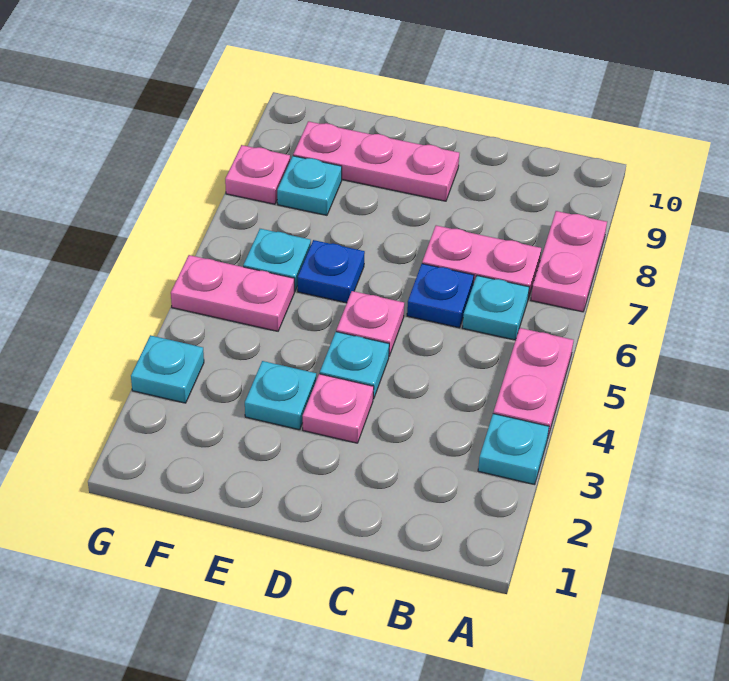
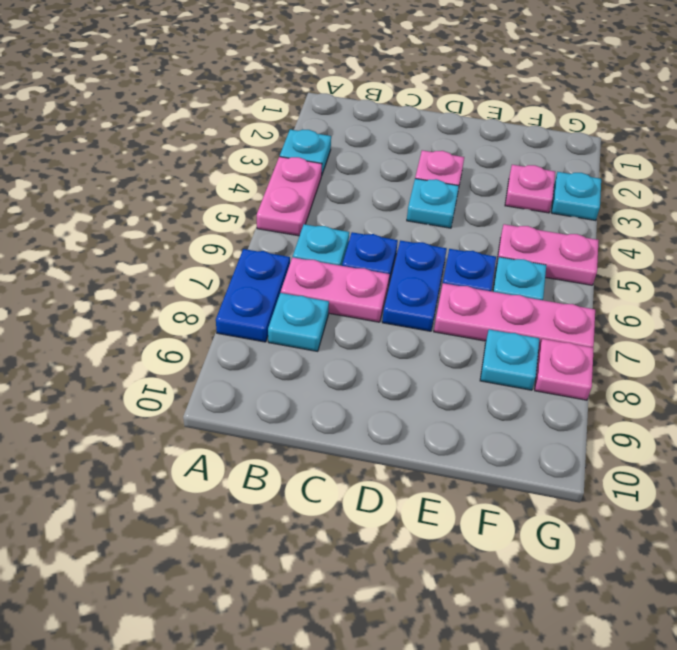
pink plate A7:A8 level 1 -> blue plate A7:A8 level 1
pink plate D5 level 1 -> pink plate F3 level 1
none -> blue plate D6:D7 level 1
pink plate D9:F9 level 1 -> pink plate E7:G7 level 1
cyan plate E3 level 1 -> cyan plate B8 level 1

